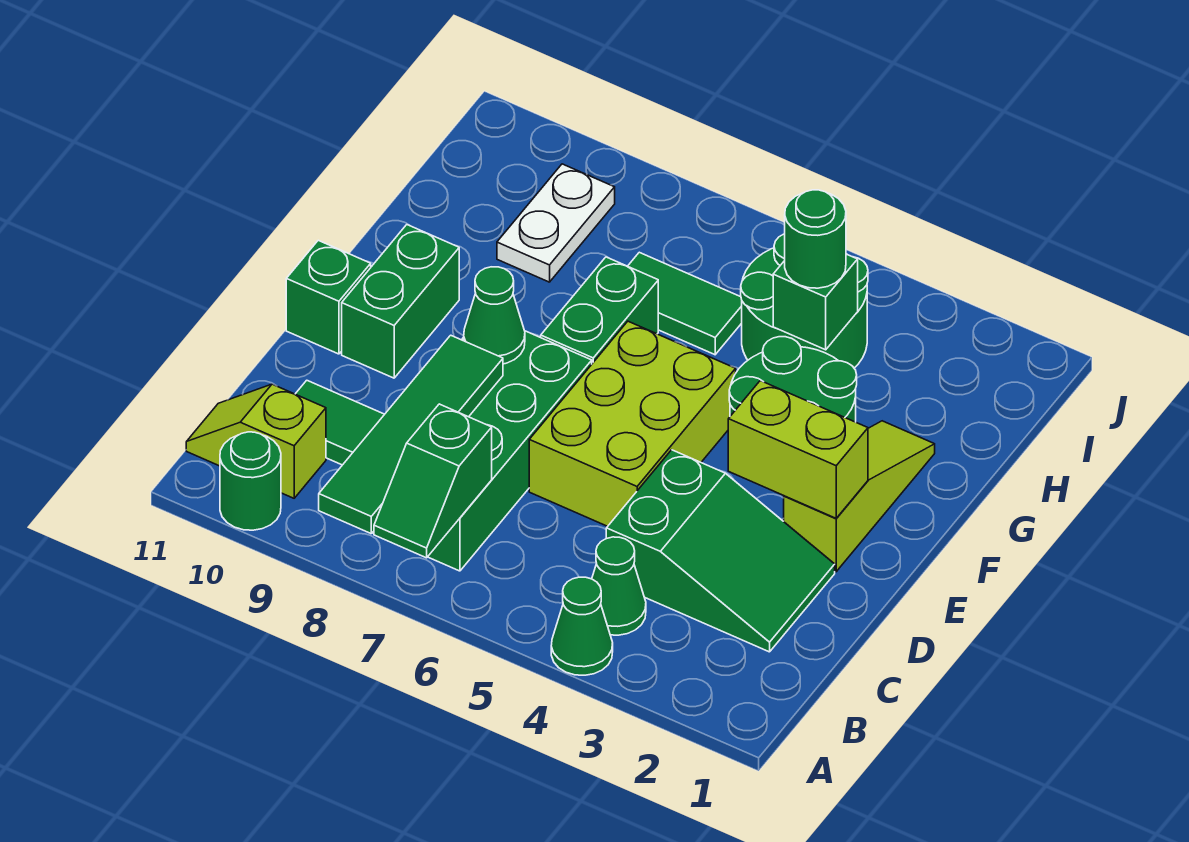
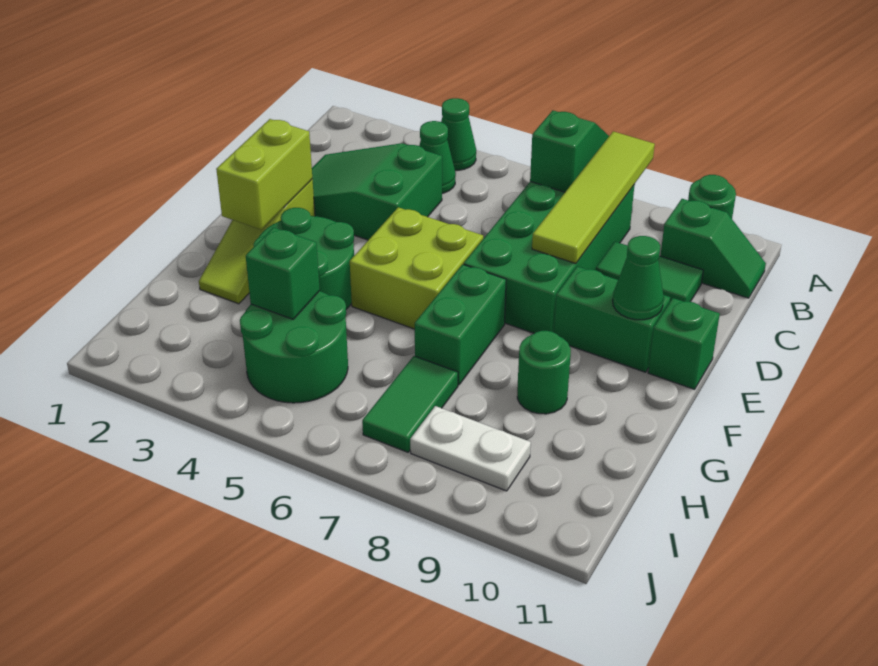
green tile A8:D8 level 2 -> lime tile A8:D8 level 2
lime slope B10:B11 level 1 top 10 -> green slope B10:B11 level 1 top 10
lime brick D5:F6 level 1 -> lime brick E5:F6 level 1
lime brick E2:E3 level 2 -> lime brick E2:F2 level 2
green cone E8 level 2 -> green cone E10 level 2
green brick E10:F10 level 1 -> green brick E9:E10 level 1
green round brick H4 level 3 -> green round brick G9 level 1
green tile H6:H7 level 1 -> green tile H7:I7 level 1
white plate H9:I9 level 1 -> white plate I8:I9 level 1

